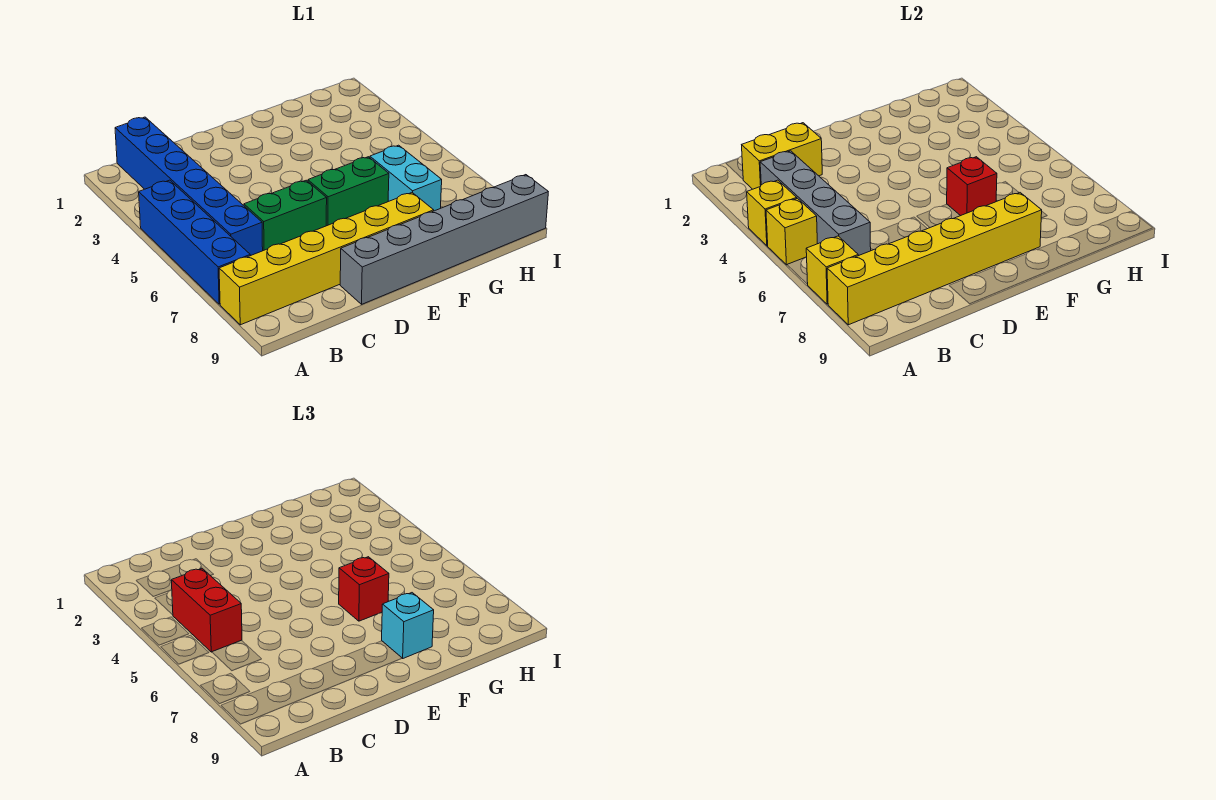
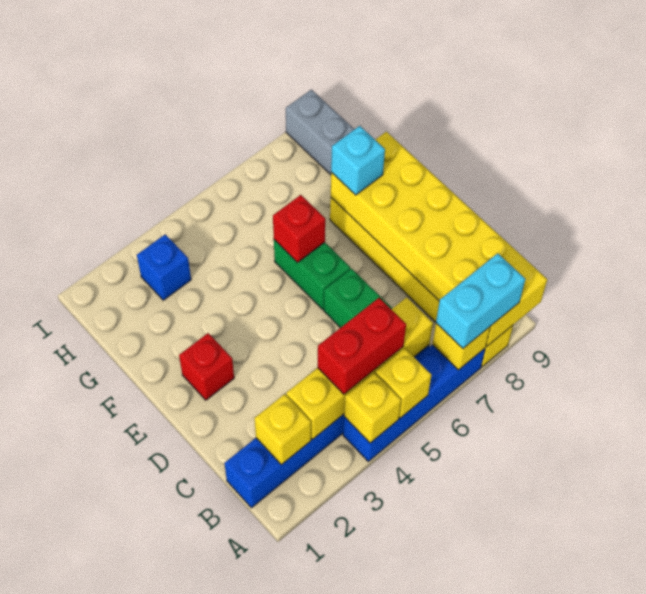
yellow brick A8:F8 level 2 -> yellow brick A8:F9 level 2
yellow brick B2:C2 level 2 -> yellow brick B2 level 2
grey brick B3:B6 level 2 -> yellow brick B3:B6 level 2
red brick F6 level 3 -> red brick E2 level 1
cyan brick G6:G7 level 1 -> cyan brick A7:A8 level 3
none -> blue brick H3 level 1

